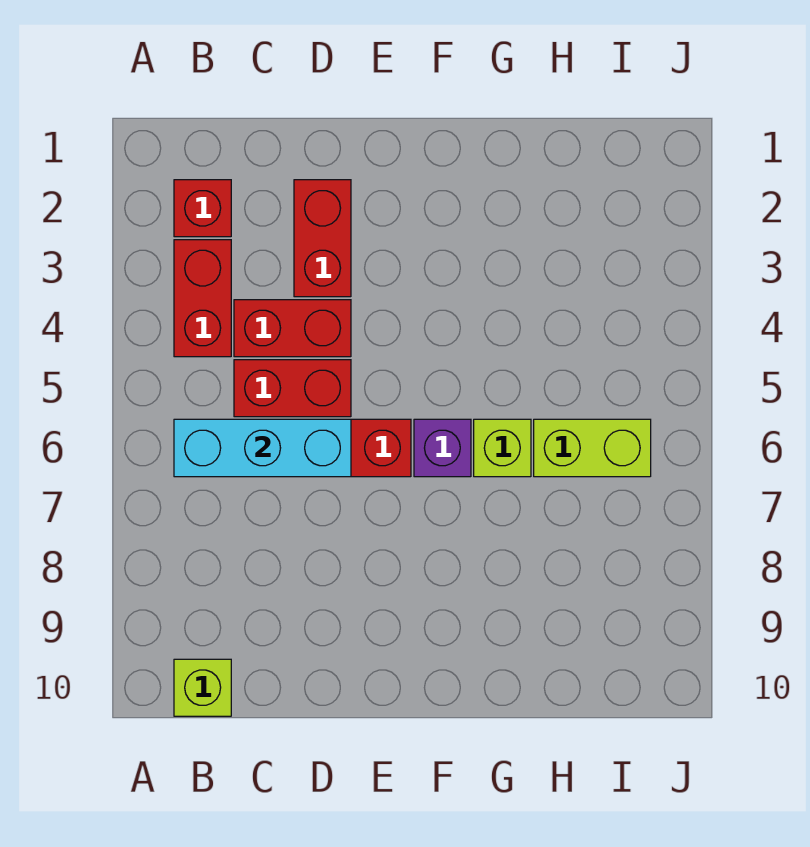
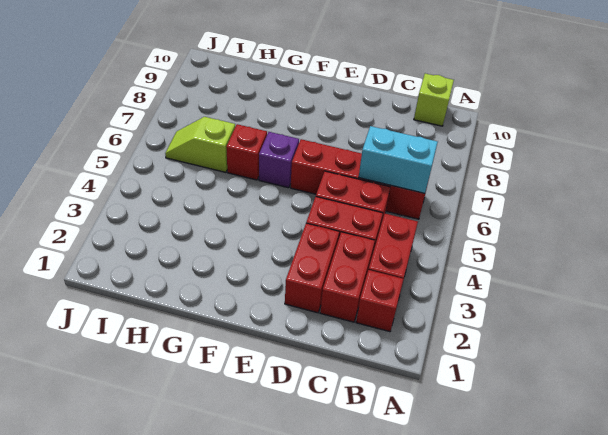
cyan brick B6:D6 level 2 -> cyan brick B6:C6 level 2
none -> red brick C2:C3 level 1
lime brick G6 level 1 -> red brick G6 level 1
lime brick H6:I6 level 1 -> lime slope H6:I6 level 1 top H

